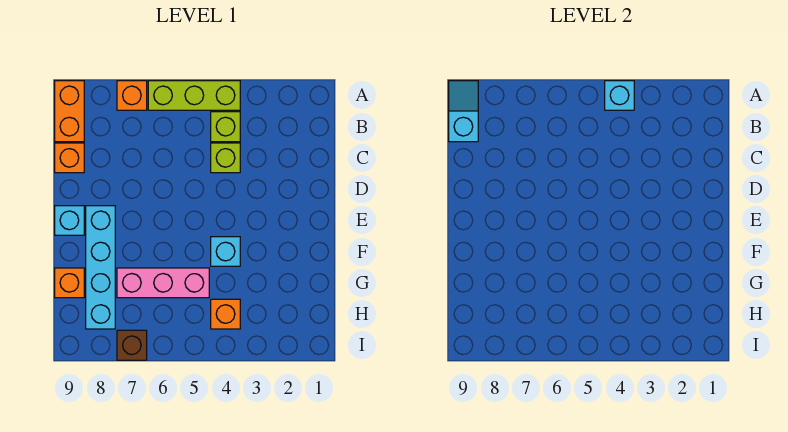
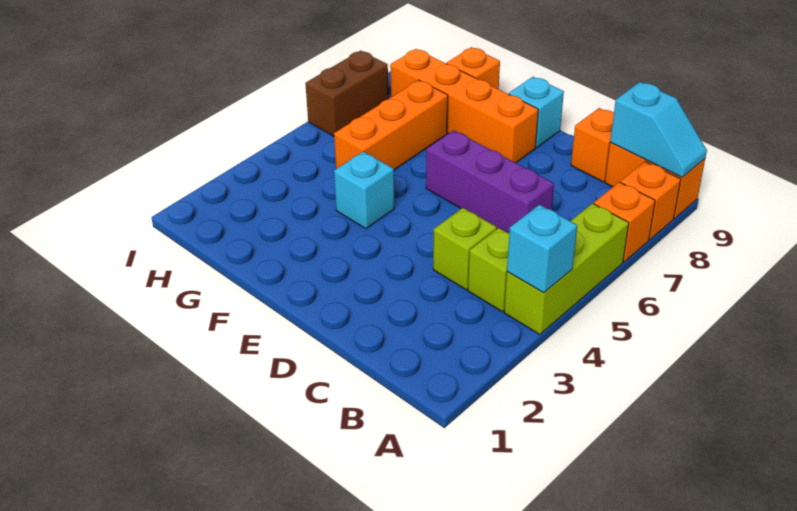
none -> purple brick C6:E6 level 1
cyan brick E8:H8 level 1 -> orange brick E8:H8 level 1
pink brick G5:G7 level 1 -> orange brick G5:G7 level 1
orange brick H4 level 1 -> orange brick A8 level 1
brown brick I7 level 1 -> brown brick I6:I7 level 1

